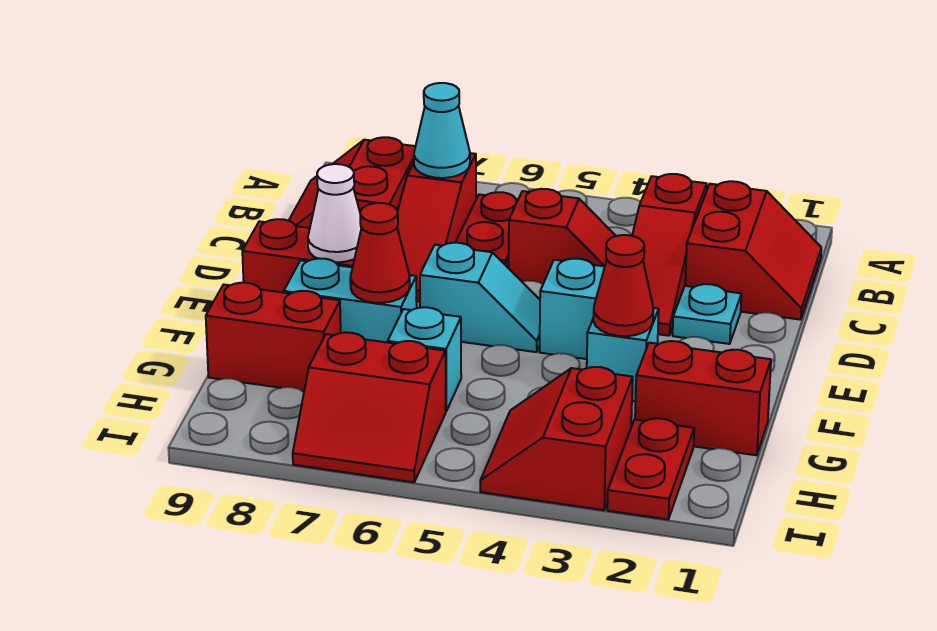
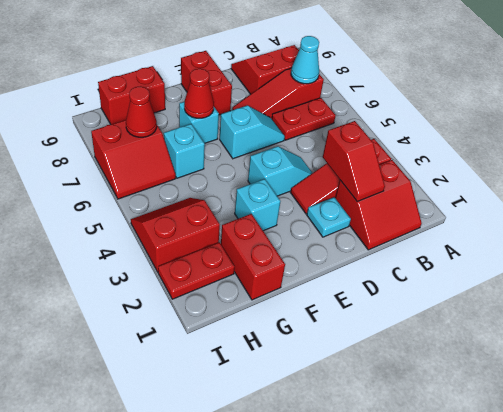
red slope C4:C5 level 1 top 5 -> red slope C2:C3 level 2 top 3
cyan slope E5:E6 level 1 top 6 -> cyan slope D6:E6 level 1 top E
white cone E8 level 2 -> none
red cone F3 level 2 -> red cone H7 level 2
cyan brick F7:F8 level 1 -> cyan brick F7 level 1
red brick G8:G9 level 1 -> red brick G9:H9 level 1
red slope H6:I7 level 1 top H -> red slope H6:I7 level 1 top 7

